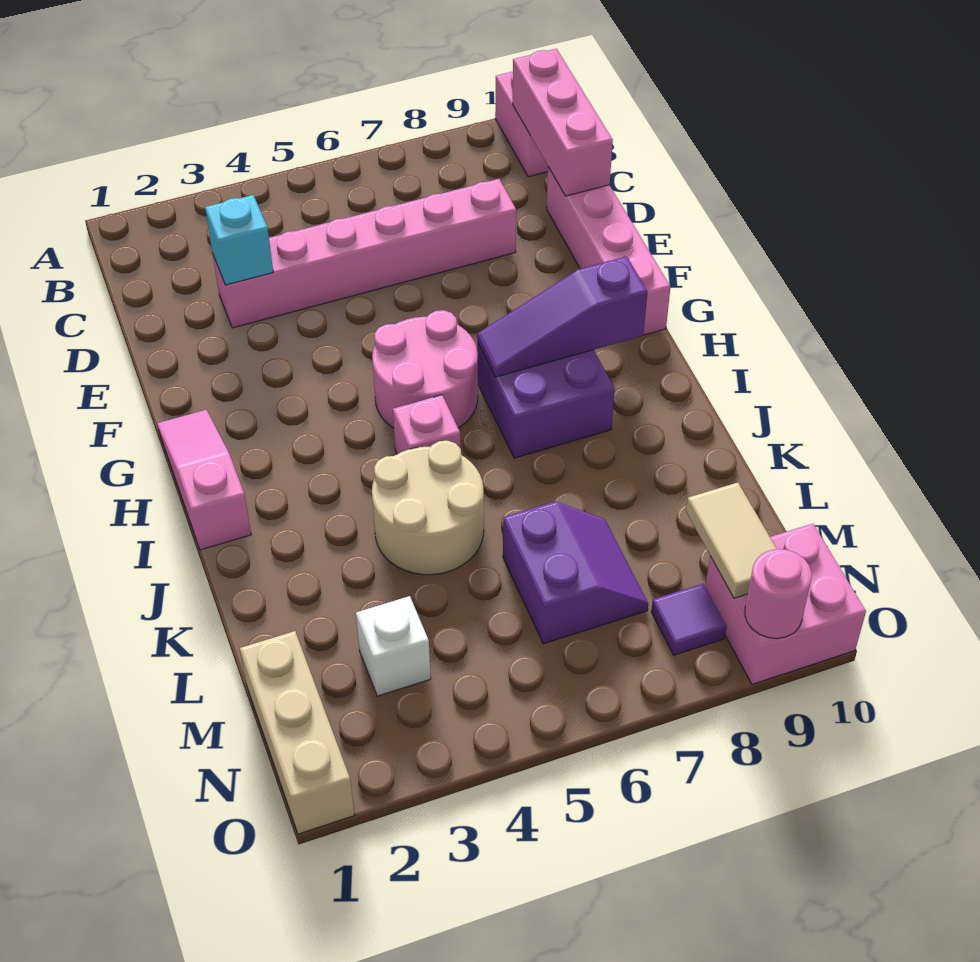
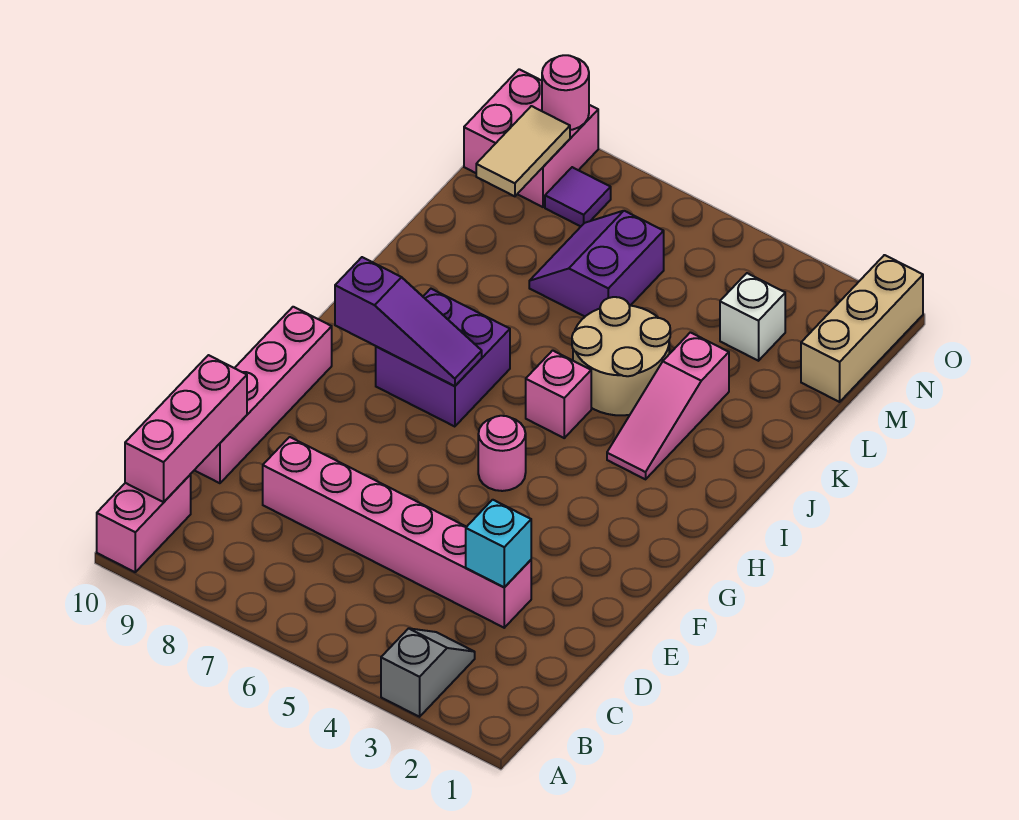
none -> grey slope A3:B3 level 1 top A
pink slope G1:I1 level 1 top I -> pink slope I3:K3 level 1 top K
pink round brick G5:H6 level 1 -> pink round brick G5 level 1

